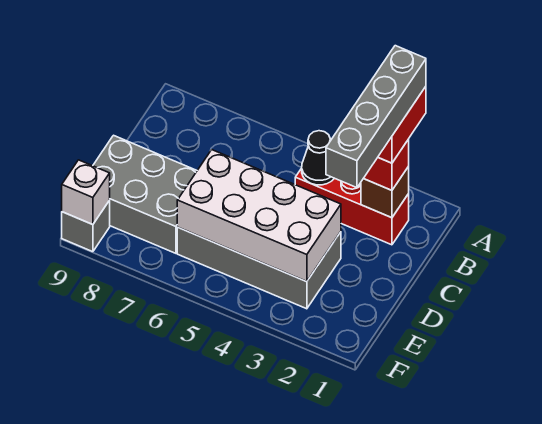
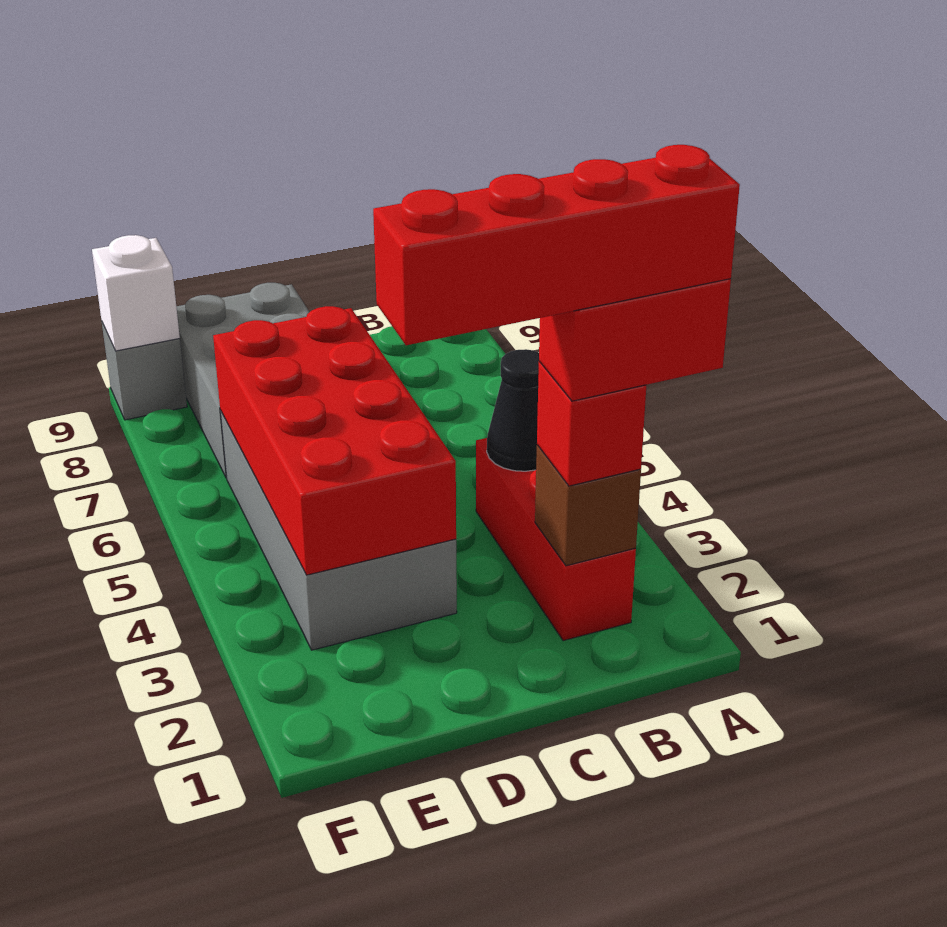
grey brick A2:D2 level 5 -> red brick A2:D2 level 5
white brick D3:E6 level 2 -> red brick D3:E6 level 2

